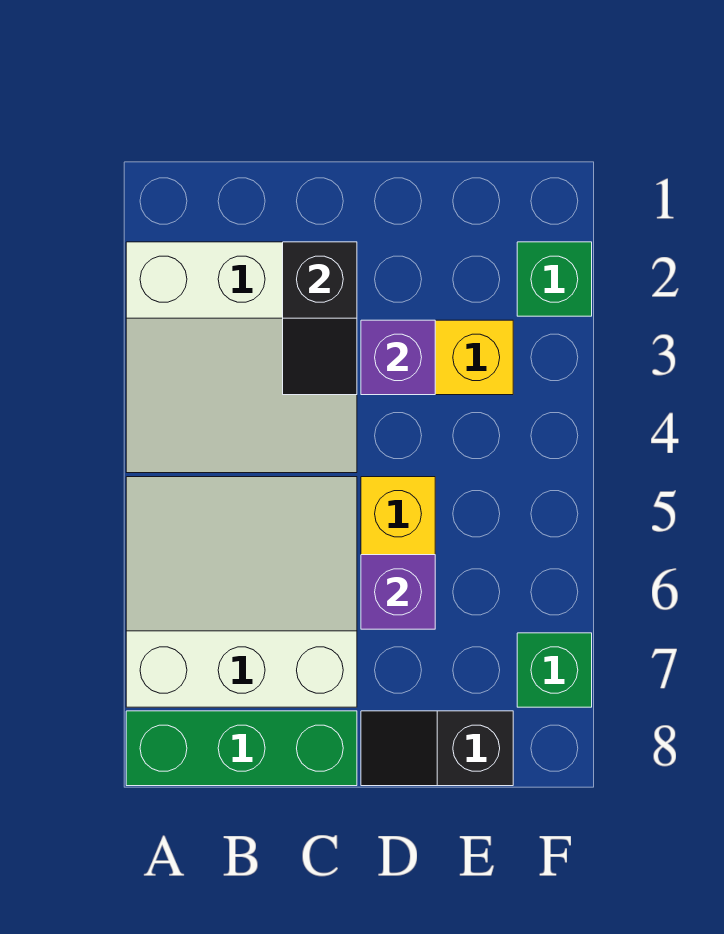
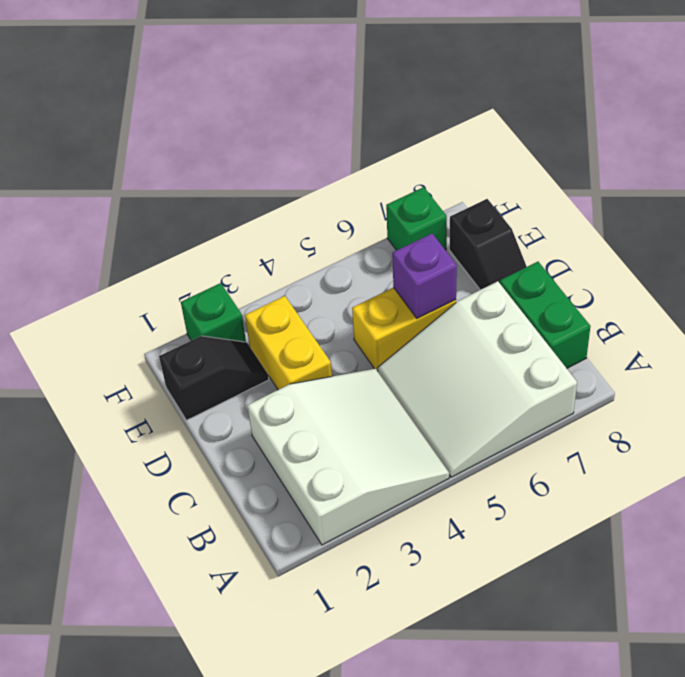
green brick A8:C8 level 1 -> green brick B8:C8 level 1
black slope C2:C3 level 2 top 2 -> black slope E1:E2 level 1 top 1
purple brick D3 level 2 -> none

